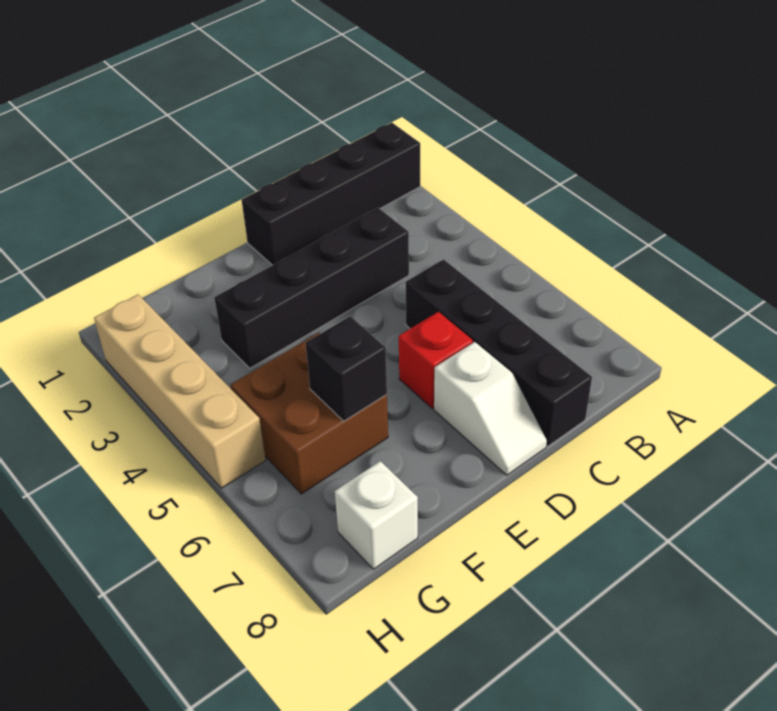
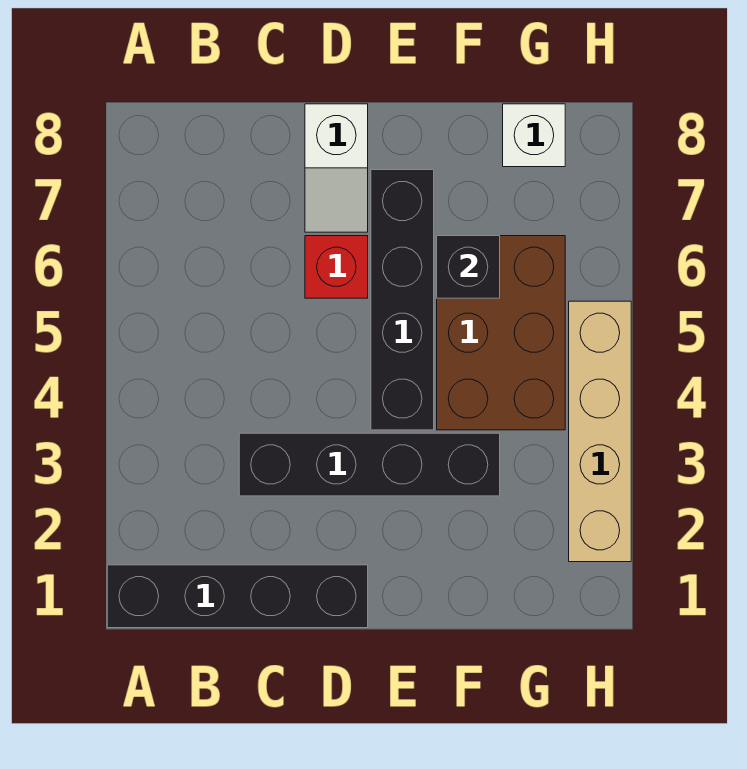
black brick C5:C8 level 1 -> black brick E4:E7 level 1
white slope D7:D8 level 1 top 7 -> white slope D7:D8 level 1 top 8
brown brick F5:G6 level 1 -> brown brick F4:G6 level 1

